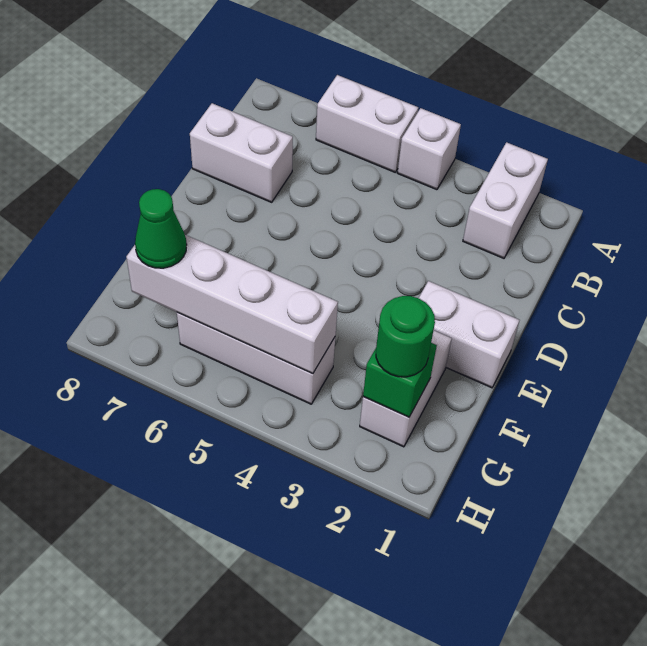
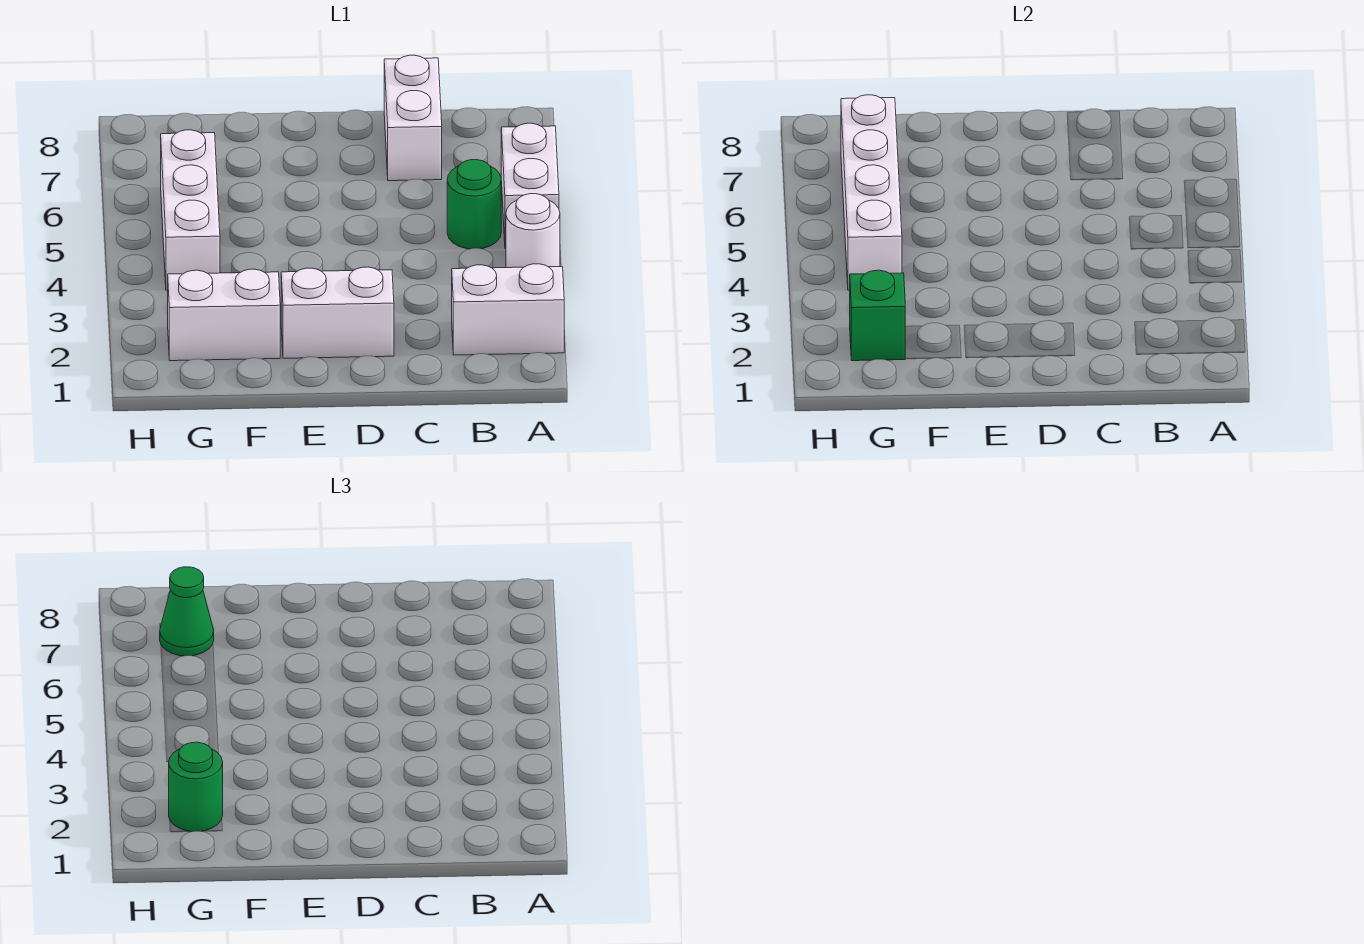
white brick A4 level 1 -> white round brick A4 level 1
none -> green round brick B5 level 1
white brick E1:E2 level 1 -> white brick D2:E2 level 1

